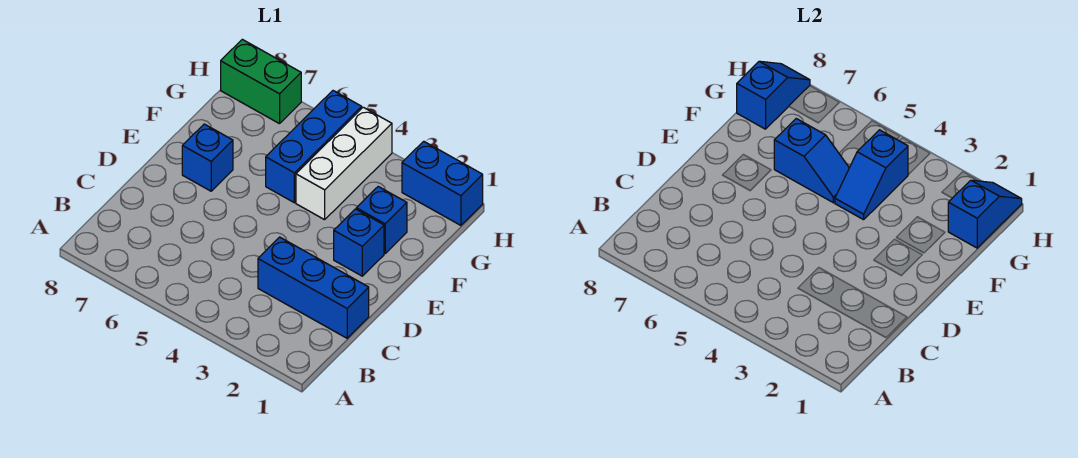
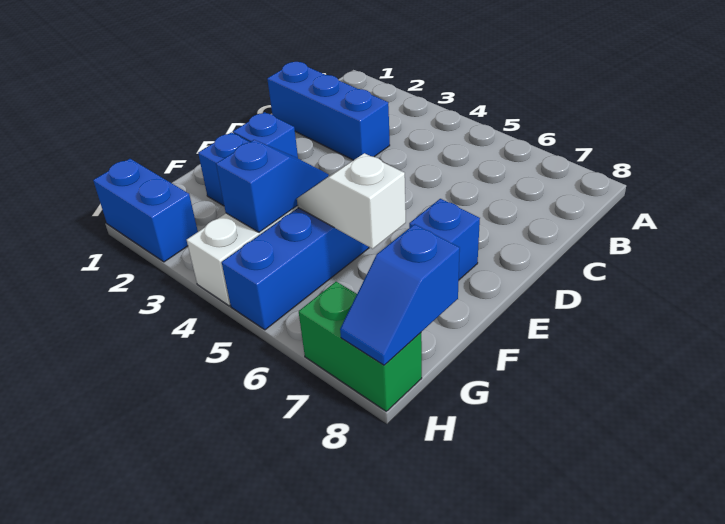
blue slope F5:F6 level 2 top 6 -> white slope F5:F6 level 2 top 6
blue slope G1:H1 level 2 top G -> none

